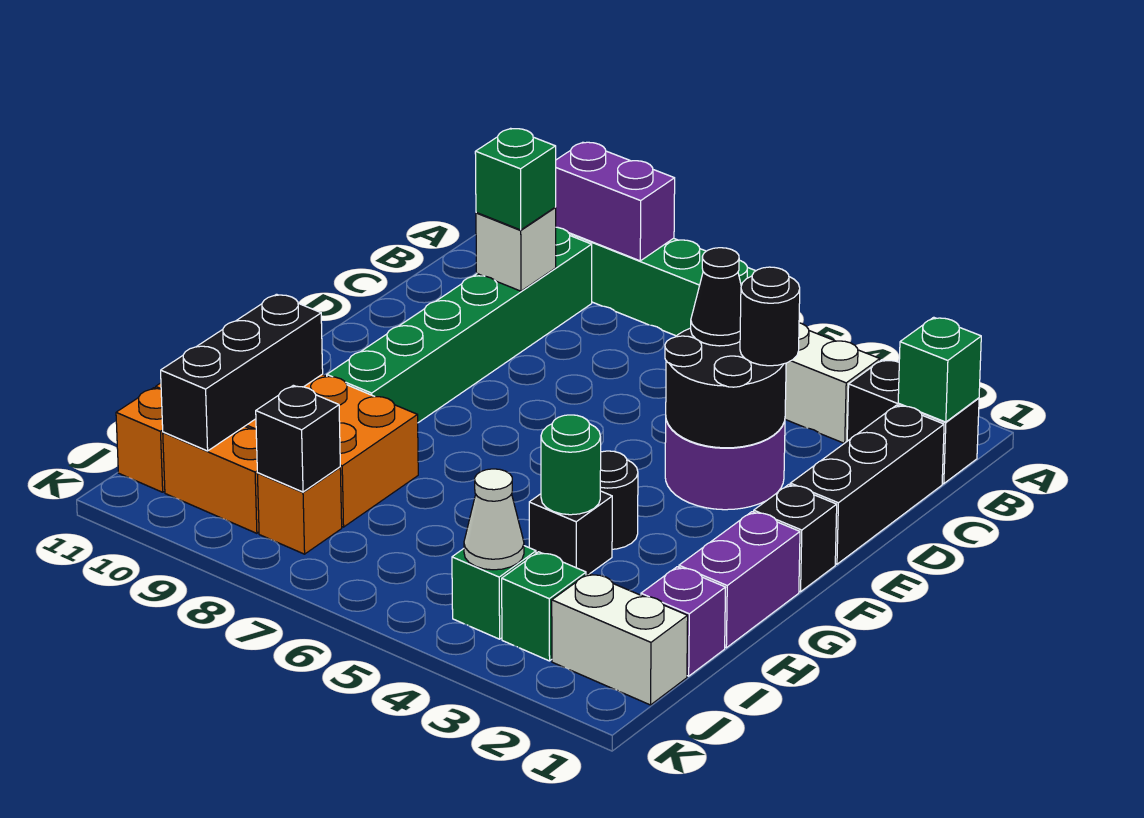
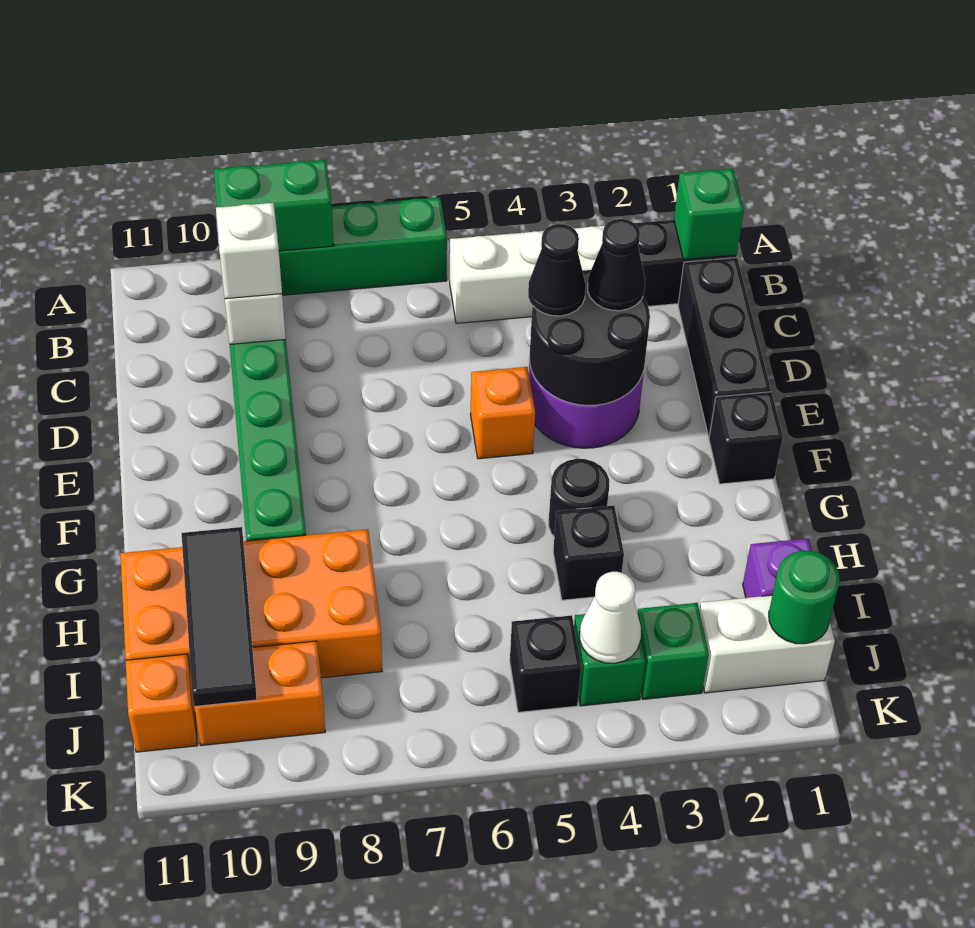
purple brick A8:A9 level 2 -> green brick A8:A9 level 2
green brick C9 level 3 -> white brick C9 level 3
black round brick D3 level 3 -> black cone D3 level 3
purple brick G1:H1 level 1 -> none
green round brick H4 level 2 -> green round brick J1 level 2
black brick H10:J10 level 2 -> black tile H10:J10 level 2
orange brick J8 level 1 -> orange brick E5 level 1
black brick J8 level 2 -> black brick J5 level 1

